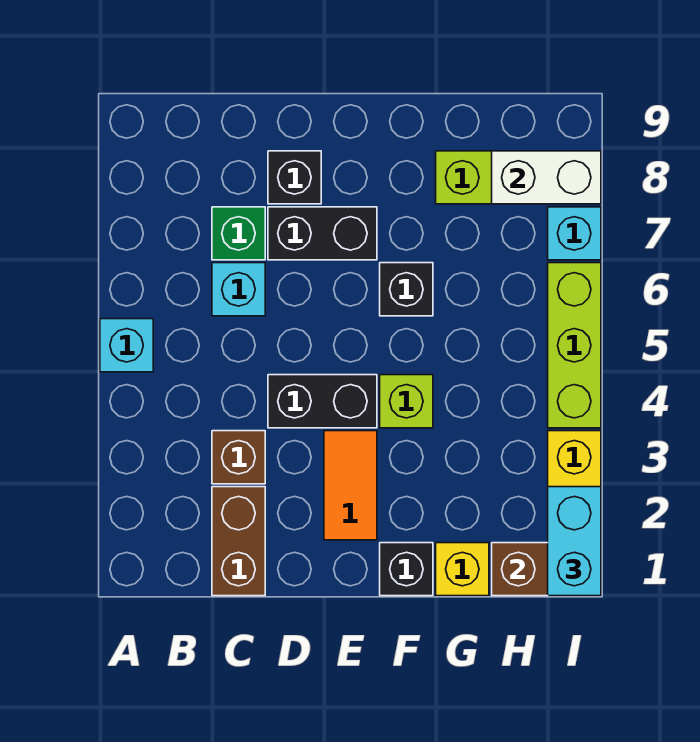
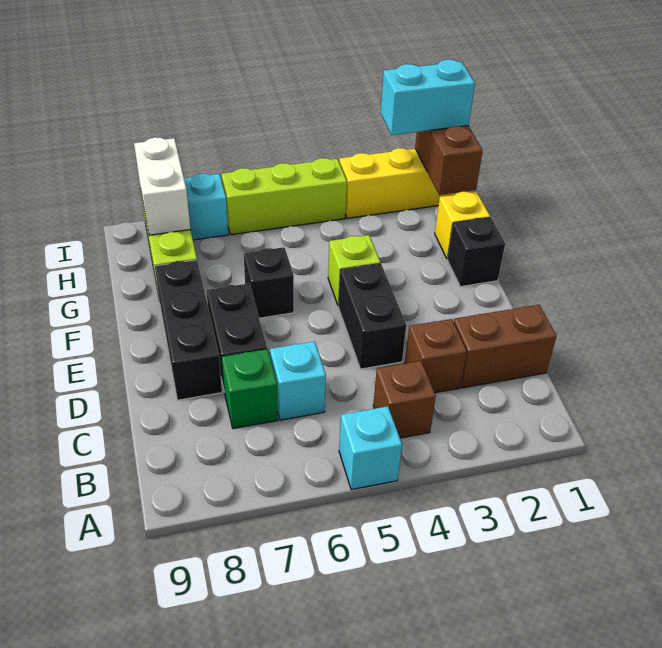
none -> brown brick B4 level 1
black brick D8 level 1 -> black brick D8:F8 level 1
orange tile E2:E3 level 1 -> none

